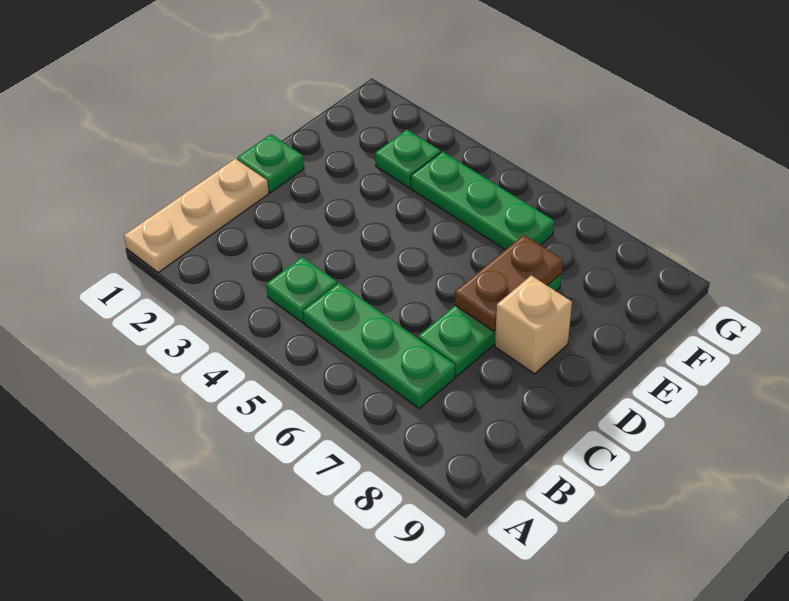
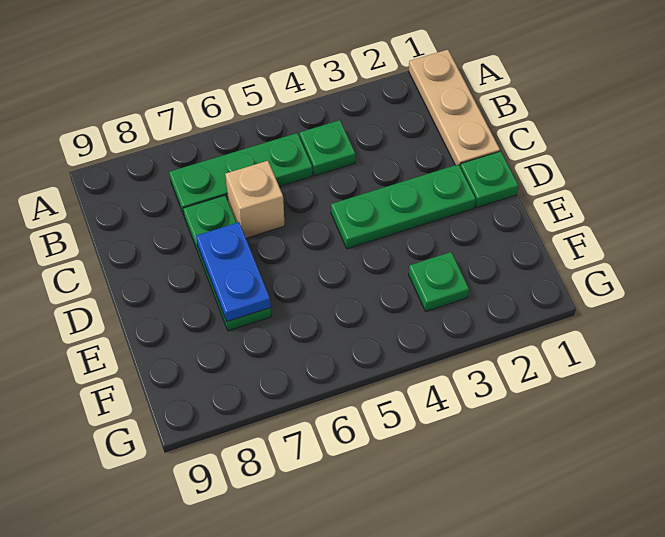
brown plate D7:E7 level 2 -> blue plate D7:E7 level 2
tan brick D8 level 1 -> tan brick C6 level 1
green plate F4:F6 level 1 -> green plate D2:D4 level 1

